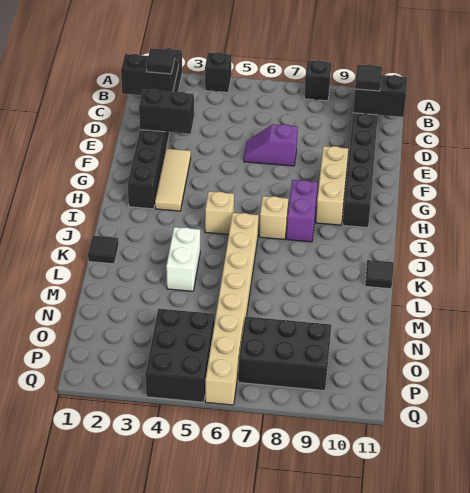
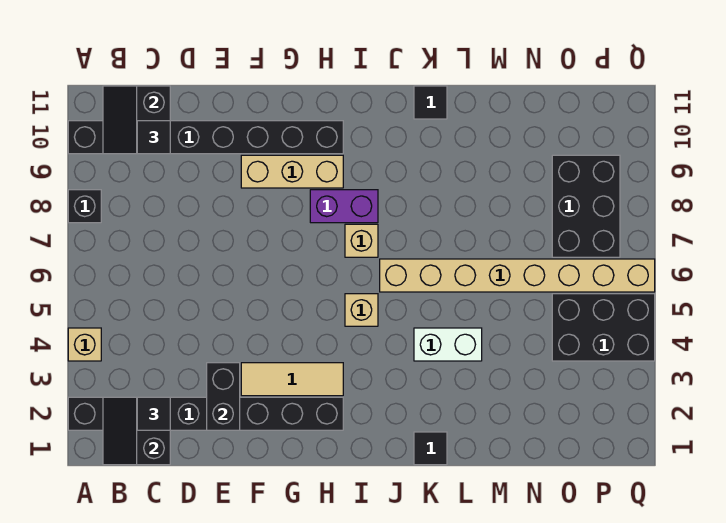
black brick A4 level 1 -> tan brick A4 level 1
purple slope E6:E7 level 1 top 7 -> none

